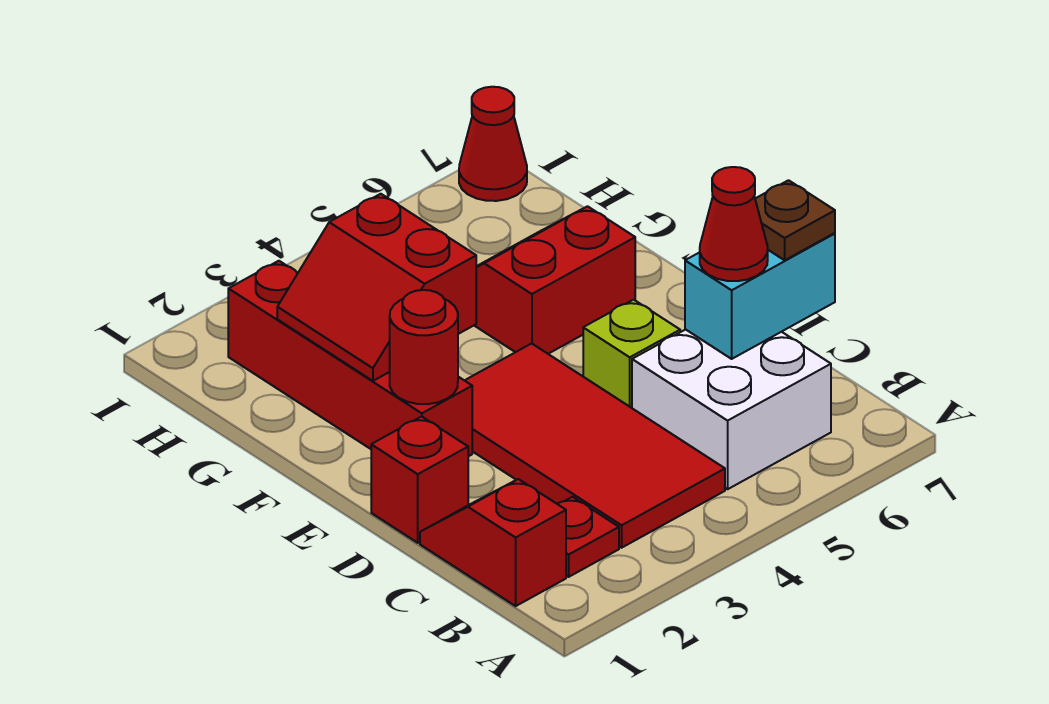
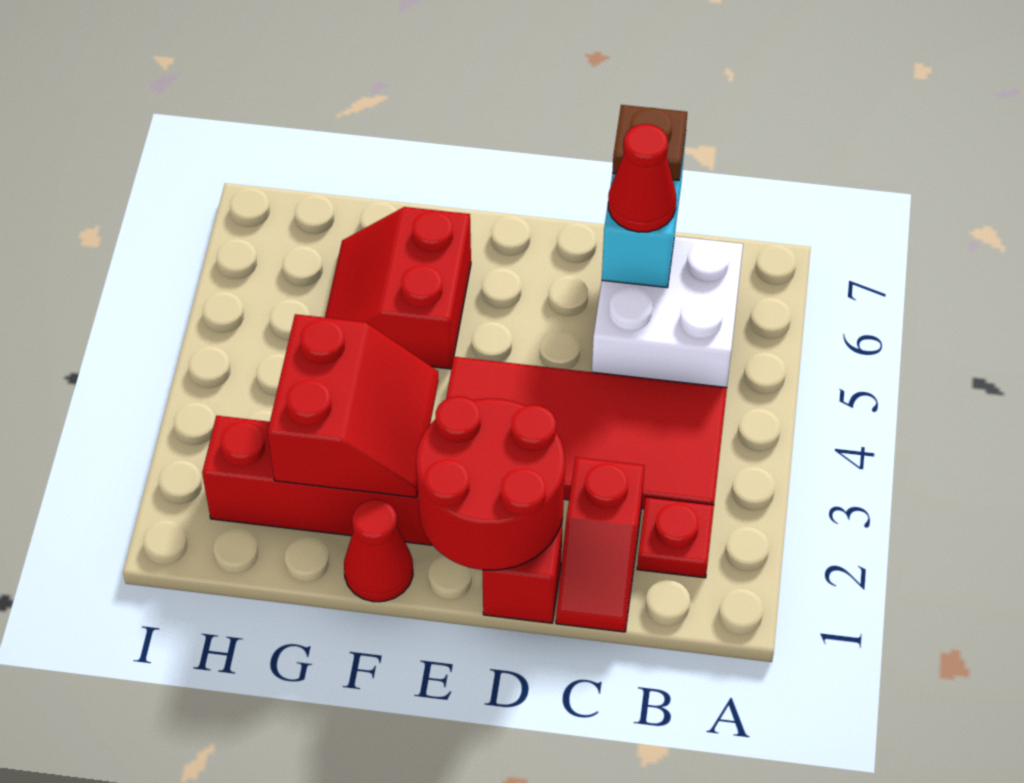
red slope B1:C1 level 1 top B -> red slope C1:C2 level 1 top 2
lime brick D5 level 1 -> none
red round brick E2 level 2 -> red round brick D1:E2 level 2
red slope F2:G3 level 2 top 3 -> red slope F2:G3 level 2 top G
red cone I7 level 1 -> red cone F1 level 1

